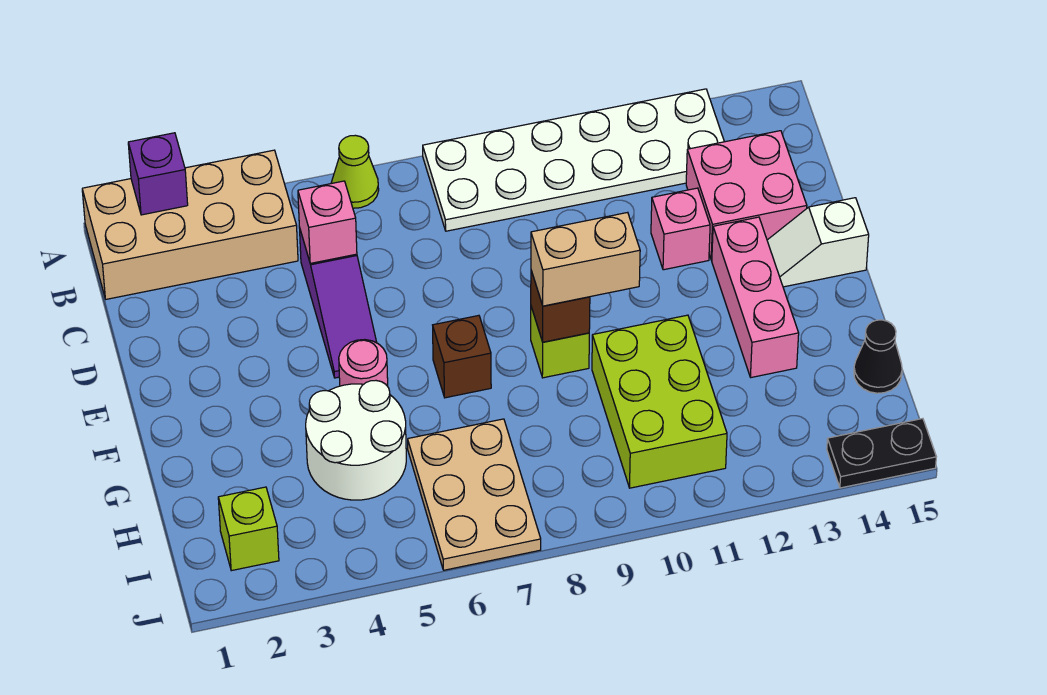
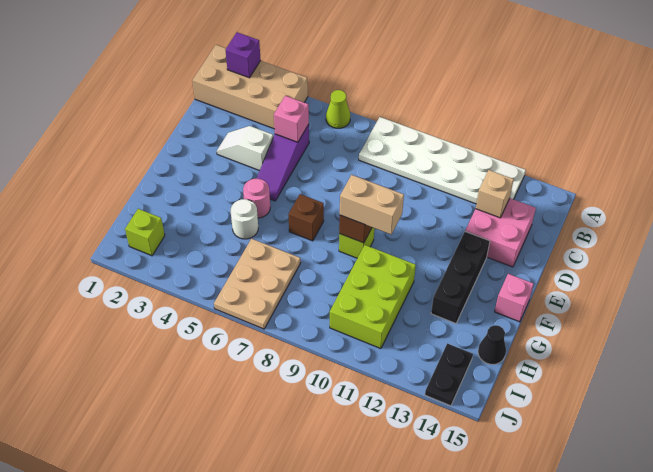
none -> tan brick C13 level 2
pink brick D12 level 1 -> pink brick F15 level 1
pink brick E13:G13 level 1 -> black brick E13:G13 level 1
white slope E14:E15 level 1 top 15 -> white slope D3:D4 level 1 top 4
white round brick G4:H5 level 1 -> white round brick G5 level 1
black plate J14:J15 level 1 -> black plate I14:J14 level 1

